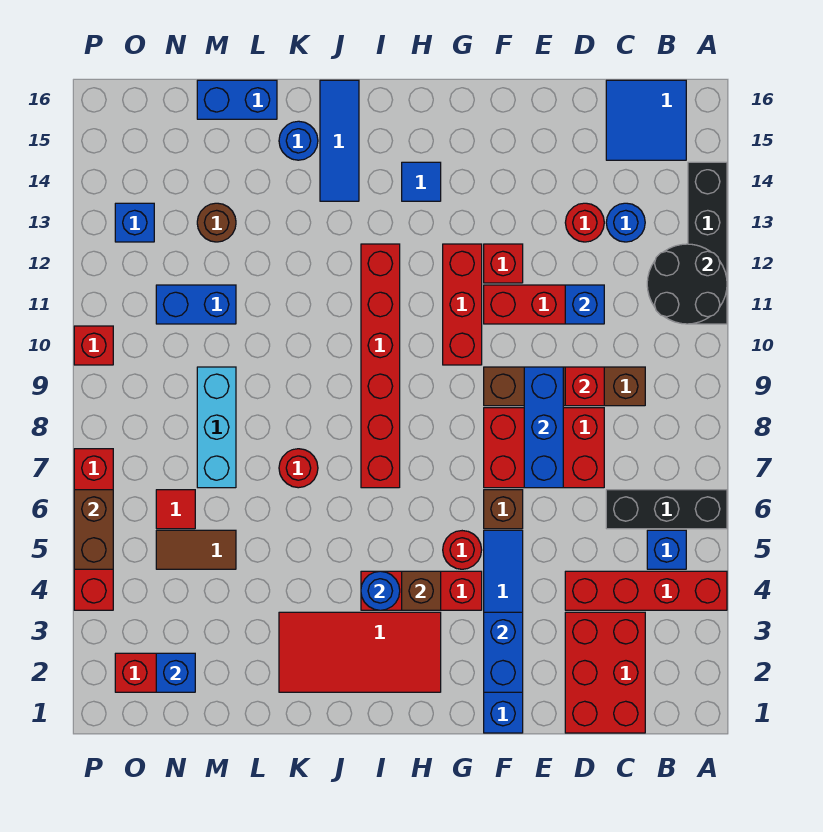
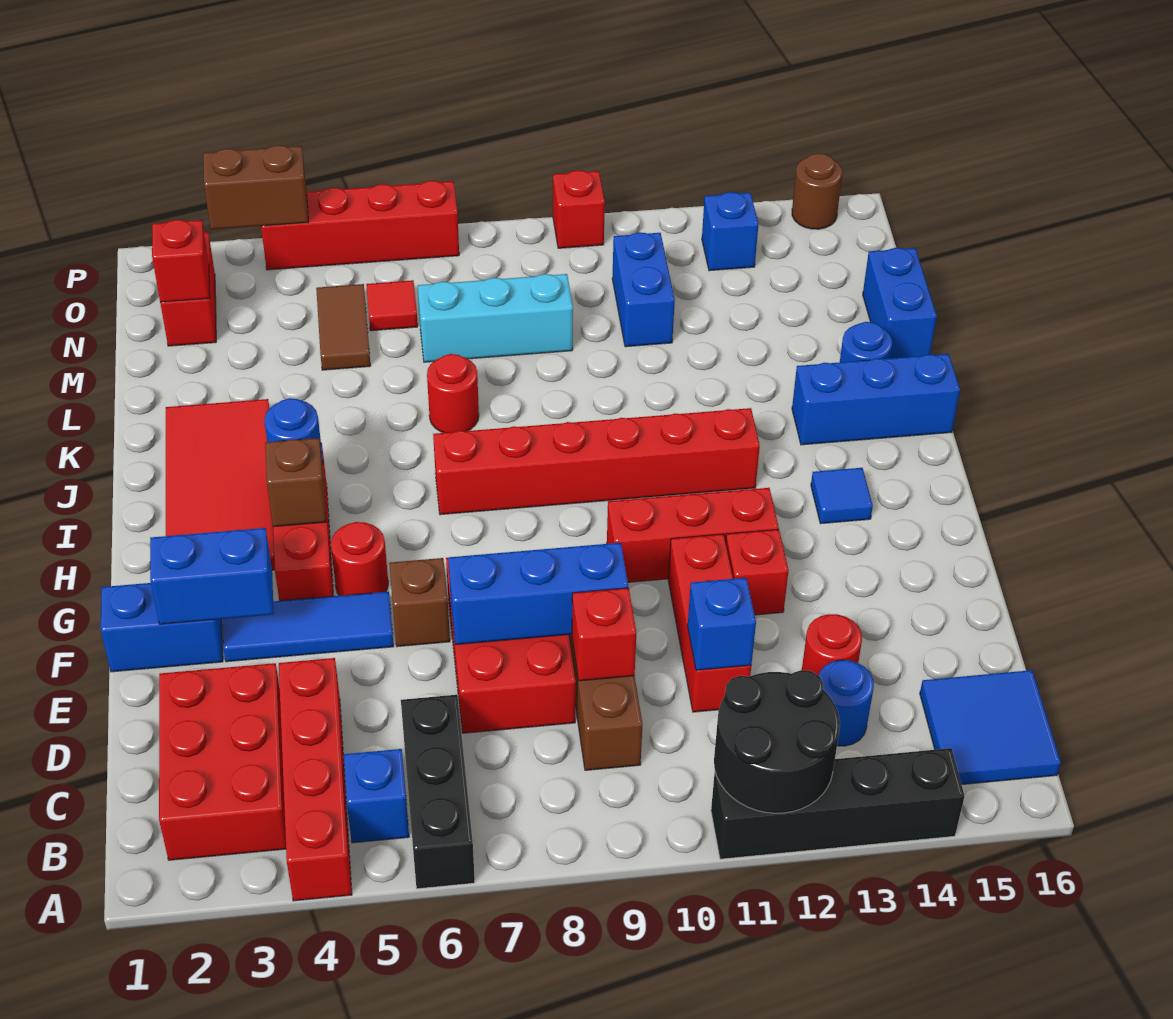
red brick C1:D3 level 1 -> red brick B2:D3 level 1
blue tile J14:J16 level 1 -> blue brick J14:J16 level 1
brown round brick M13 level 1 -> brown round brick P15 level 1
blue brick N2 level 2 -> red brick N2 level 2
brown brick P5:P6 level 2 -> brown brick P3:P4 level 2

